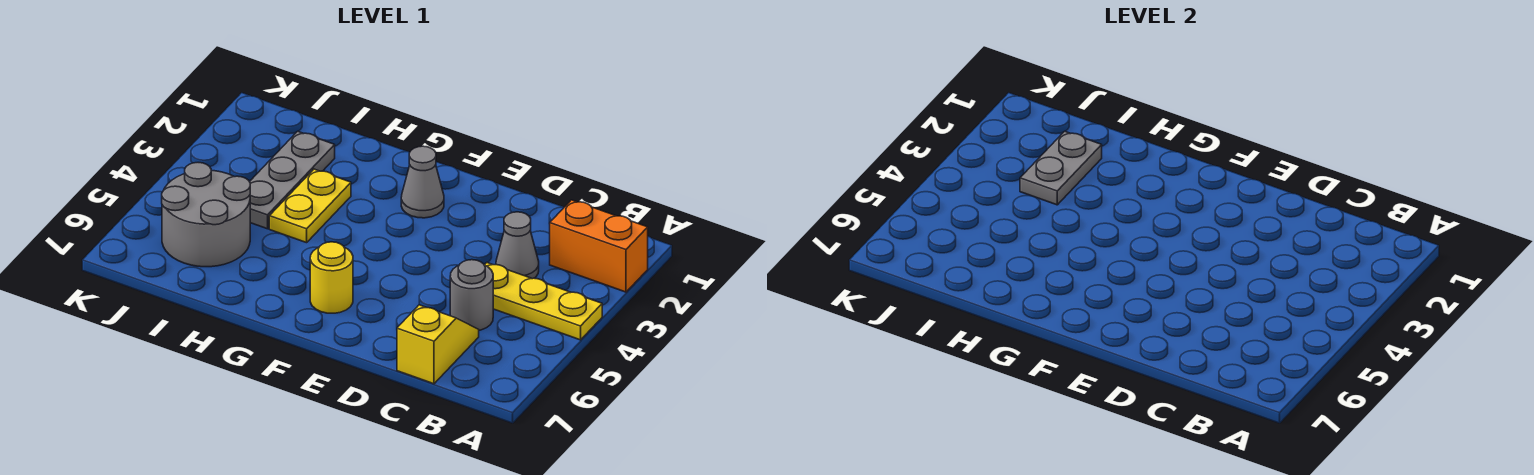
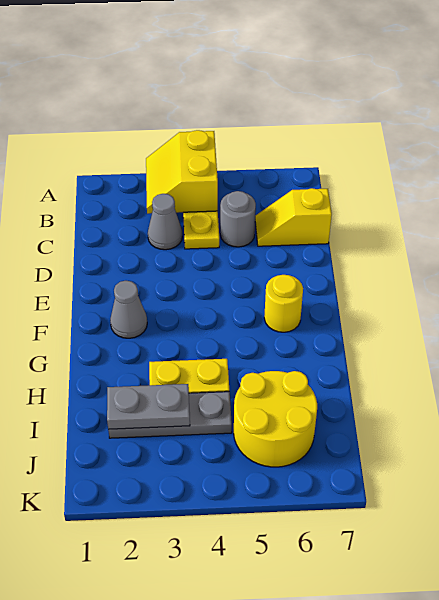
orange brick A2:B2 level 1 -> none
none -> yellow slope A3:B4 level 2 top 4
grey round brick I5:J6 level 1 -> yellow round brick I5:J6 level 1

